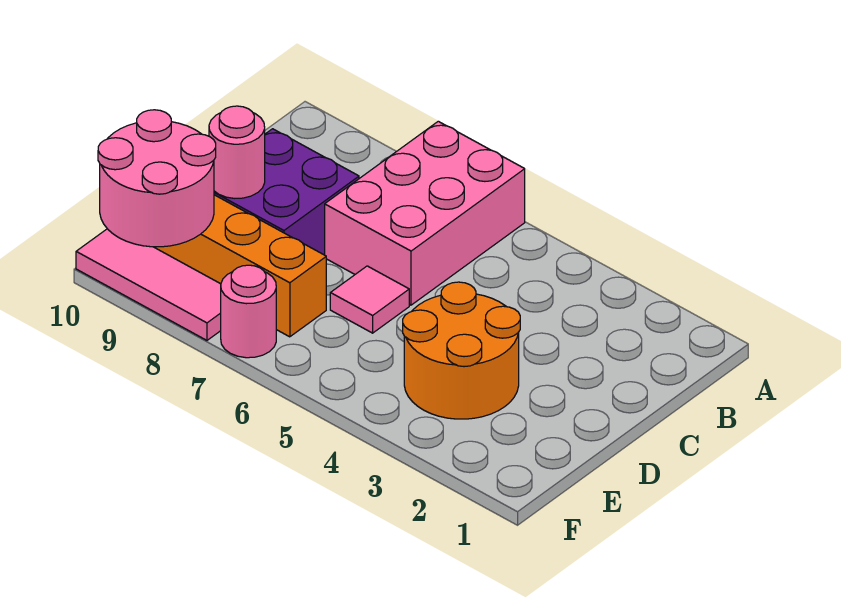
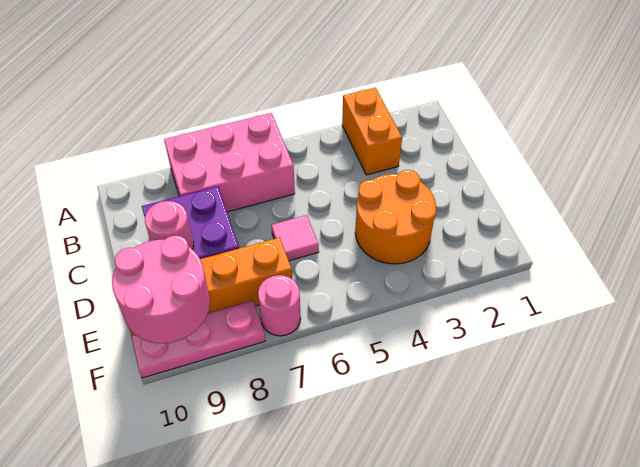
none -> orange brick A3:B3 level 1
pink brick A6:C7 level 1 -> pink brick A6:B8 level 1
pink tile F8:F10 level 1 -> pink plate F8:F10 level 1

